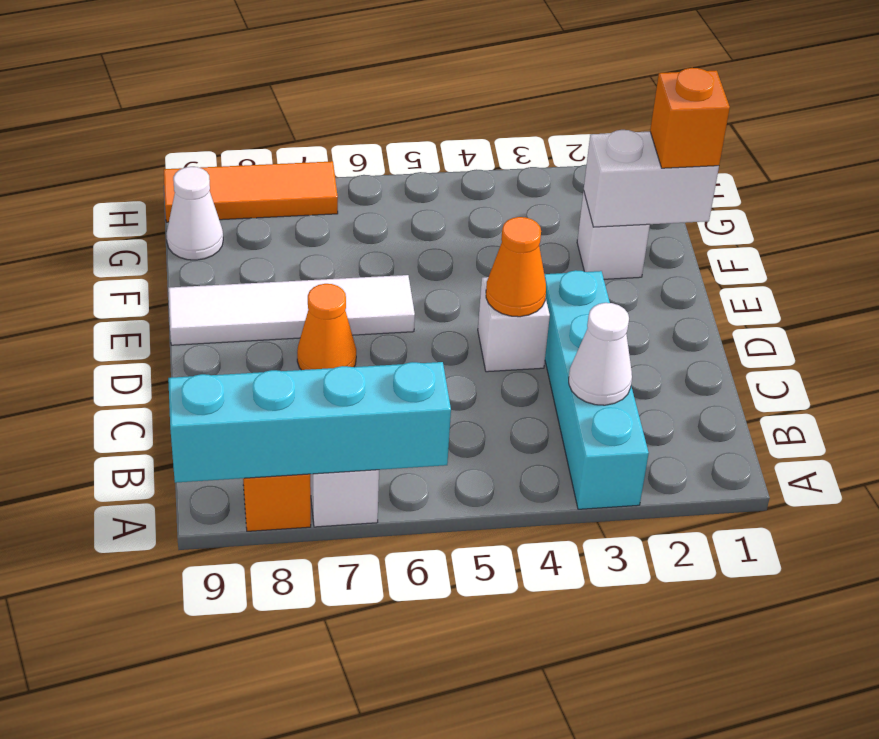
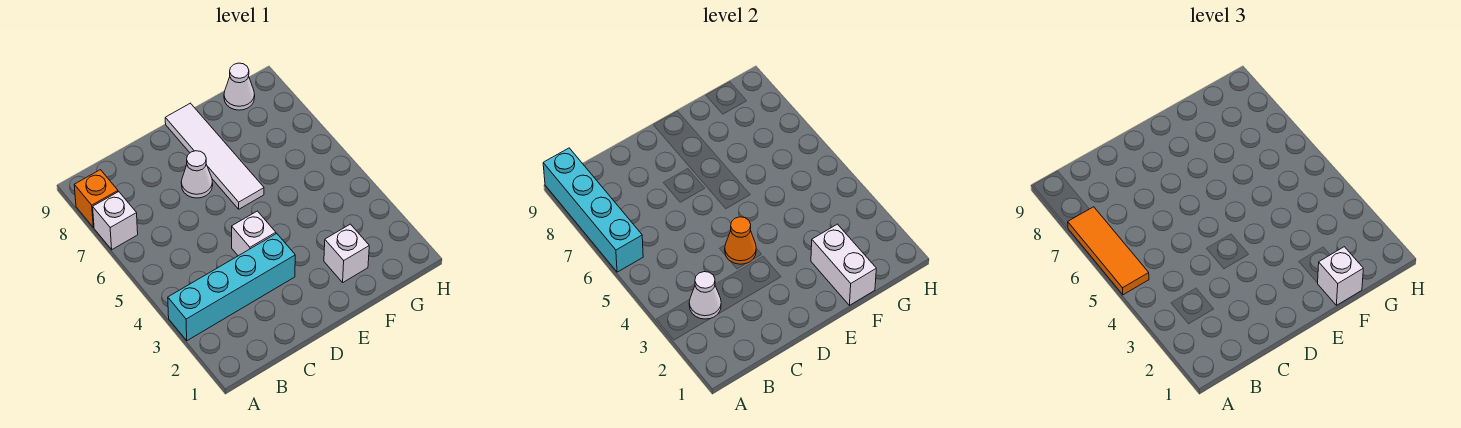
orange cone D7 level 1 -> white cone D7 level 1
orange brick F1 level 3 -> white brick F1 level 3
orange tile H7:H9 level 1 -> orange tile A5:A7 level 3

